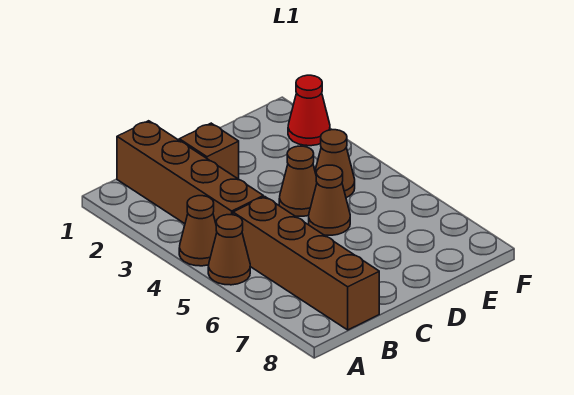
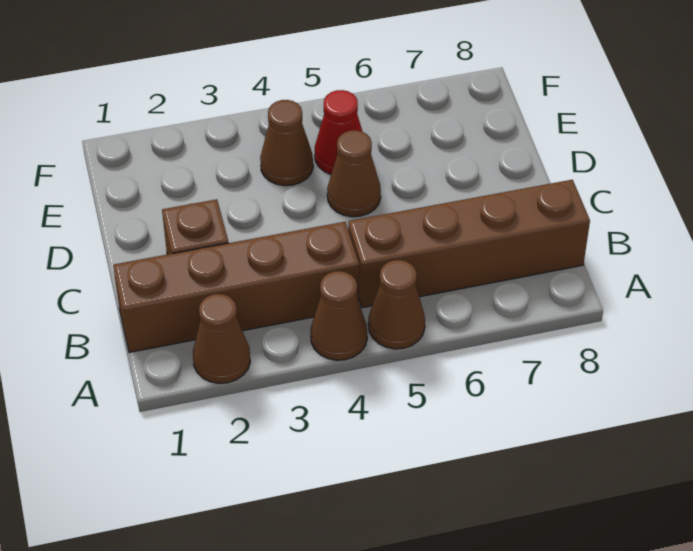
brown cone D4 level 1 -> brown cone A2 level 1
red cone F2 level 1 -> red cone E5 level 1

